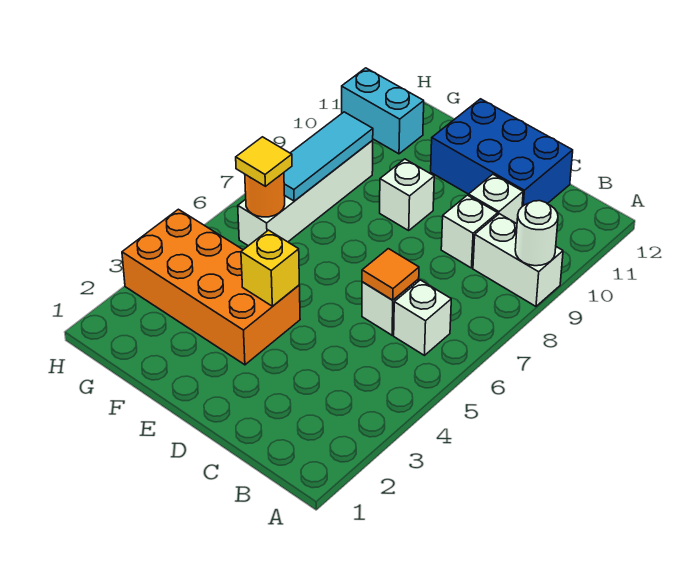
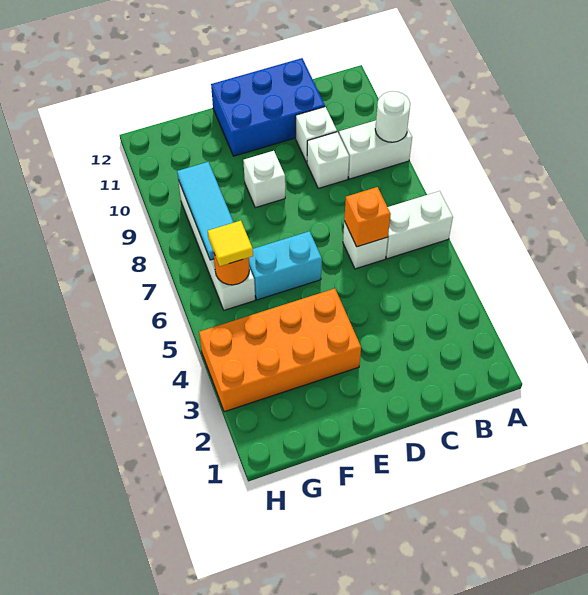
white brick B6 level 1 -> white brick A6:B6 level 1
orange tile C6 level 2 -> orange brick C6 level 2
yellow brick E4 level 2 -> none
cyan brick G11:H11 level 1 -> cyan brick E6:F6 level 1

